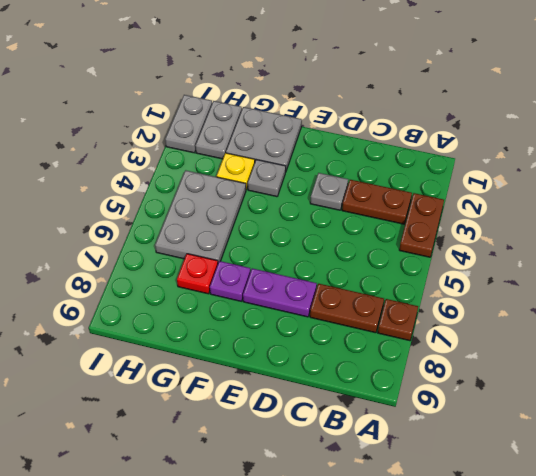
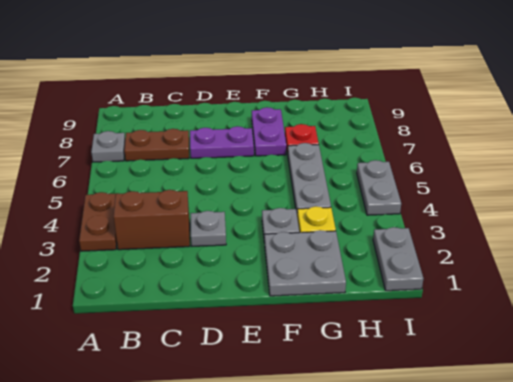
brown plate A7 level 1 -> grey plate A7 level 1
brown plate B3:C3 level 1 -> brown brick B3:C3 level 1
purple plate F7 level 1 -> purple plate F7:F8 level 1
grey plate G4:H6 level 1 -> grey plate G4:G6 level 1
grey plate H1:H2 level 1 -> grey plate I4:I5 level 1

